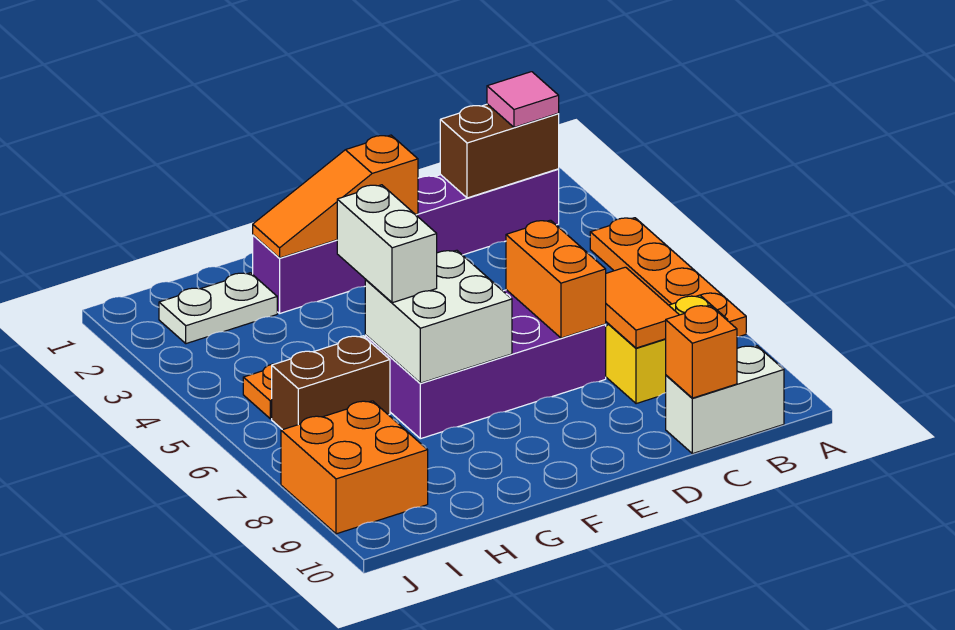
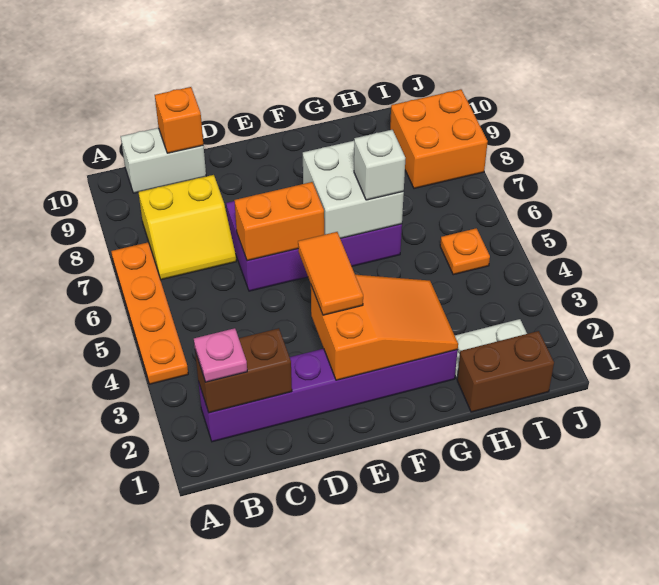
pink tile B2 level 3 -> pink plate B2 level 3
orange tile C7:C8 level 2 -> orange tile E3:E4 level 3
orange brick D6:D7 level 2 -> orange brick D6:E6 level 2
orange slope E2:G2 level 2 top E -> orange slope E2:G3 level 2 top E
white brick G5:G6 level 3 -> white brick G6 level 3
brown brick H6:I6 level 1 -> brown brick H1:I1 level 1

